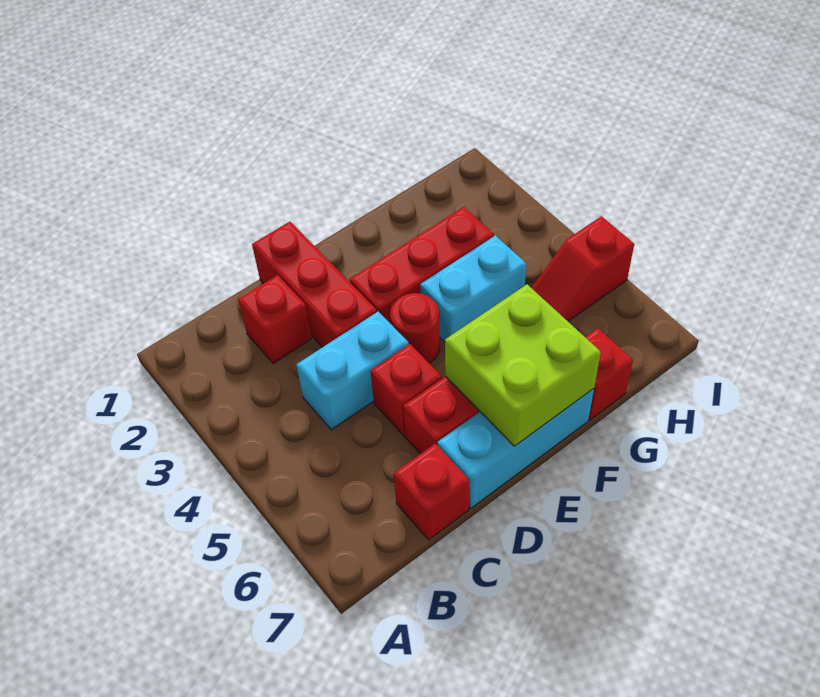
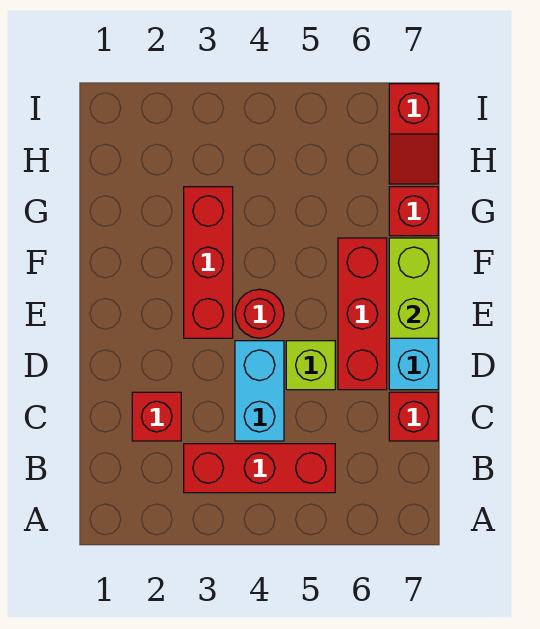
red brick D1:D3 level 1 -> red brick B3:B5 level 1
red brick D5 level 1 -> lime brick D5 level 1
lime brick E6:F7 level 2 -> lime brick E7:F7 level 2
cyan brick F4:G4 level 1 -> none
red slope H5:I5 level 1 top I -> red slope H7:I7 level 1 top I

